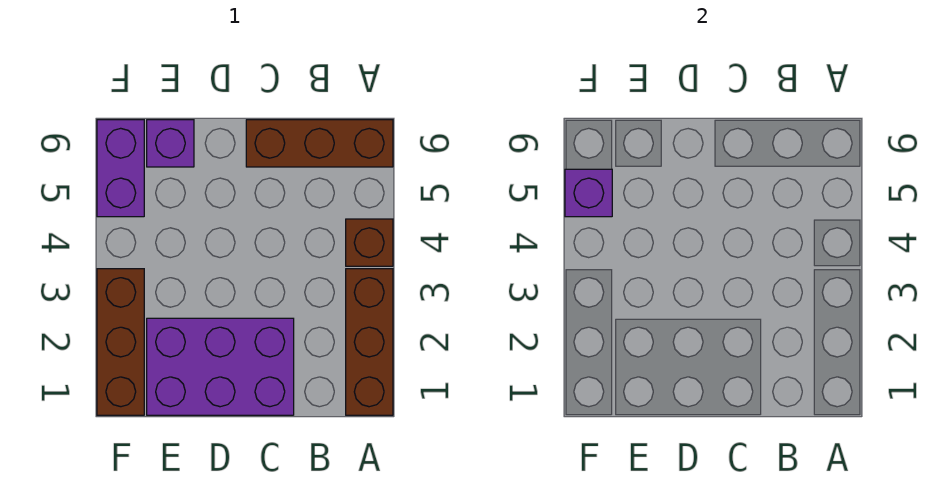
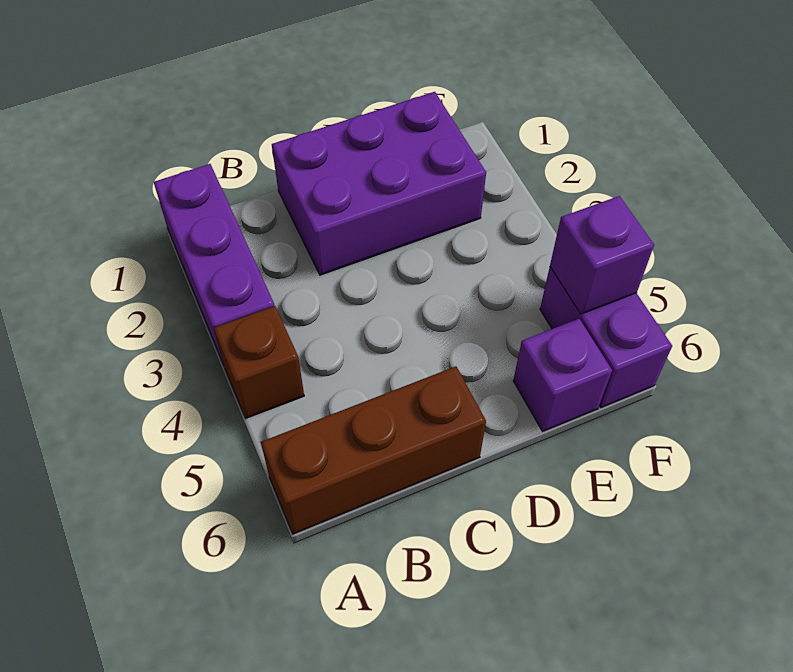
brown brick A1:A3 level 1 -> purple brick A1:A3 level 1
brown brick F1:F3 level 1 -> none

